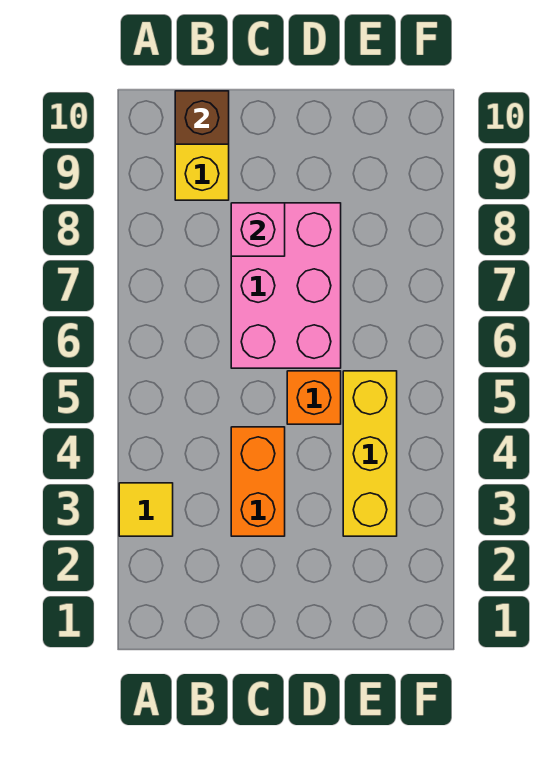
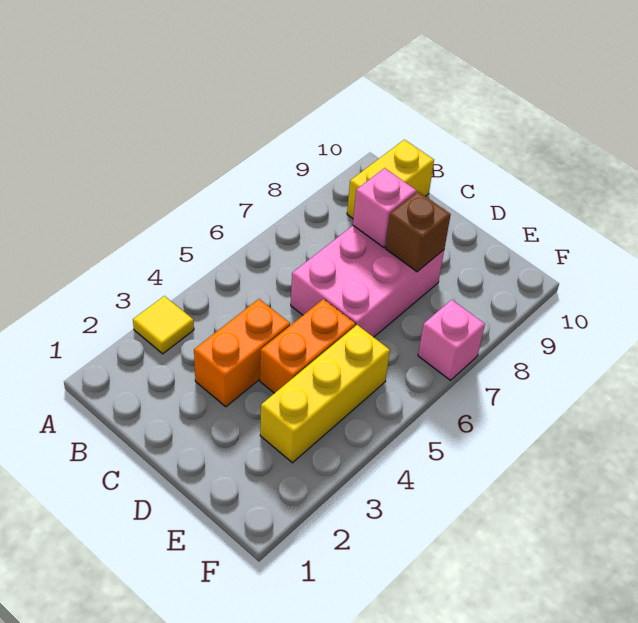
brown brick B10 level 2 -> brown brick D8 level 2
orange brick D5 level 1 -> orange brick D4:D5 level 1
none -> pink brick F7 level 1

